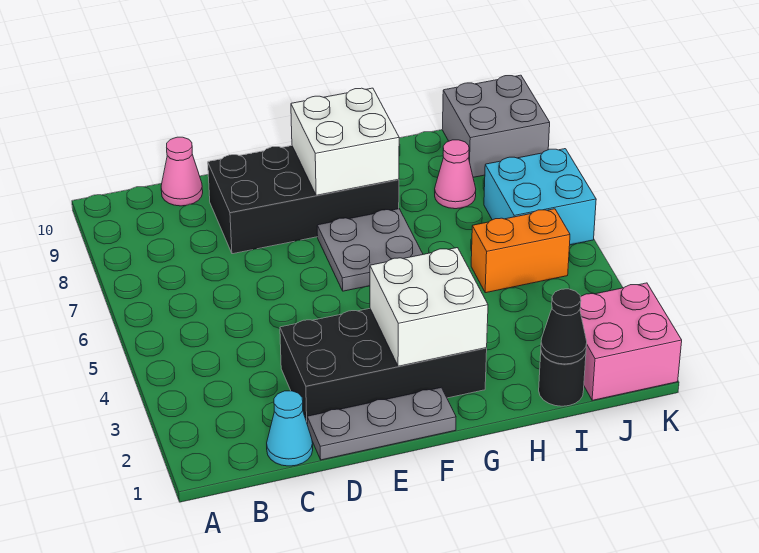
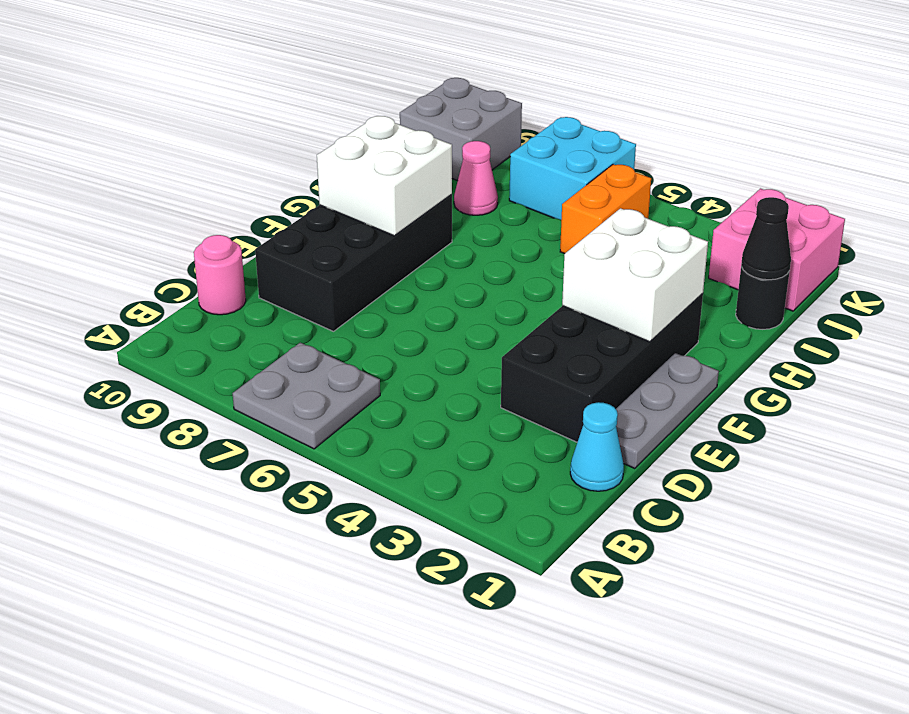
pink cone C10 level 1 -> pink round brick C10 level 1
grey plate F6:G7 level 1 -> grey plate A6:B7 level 1

